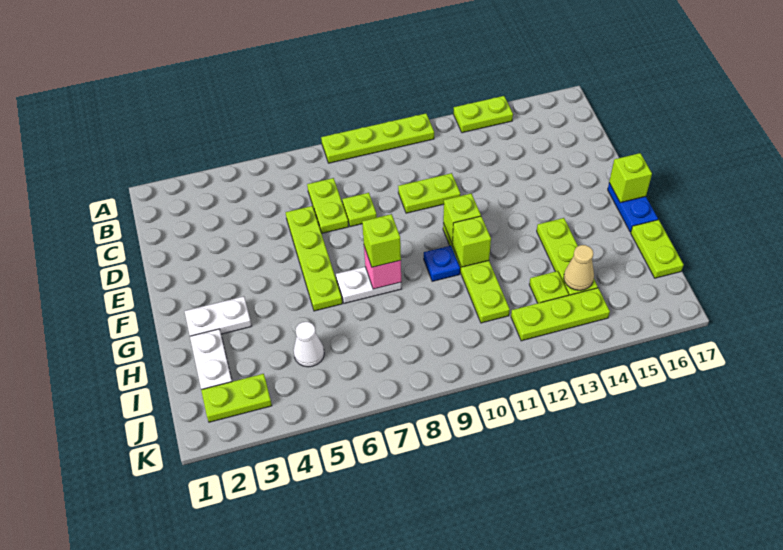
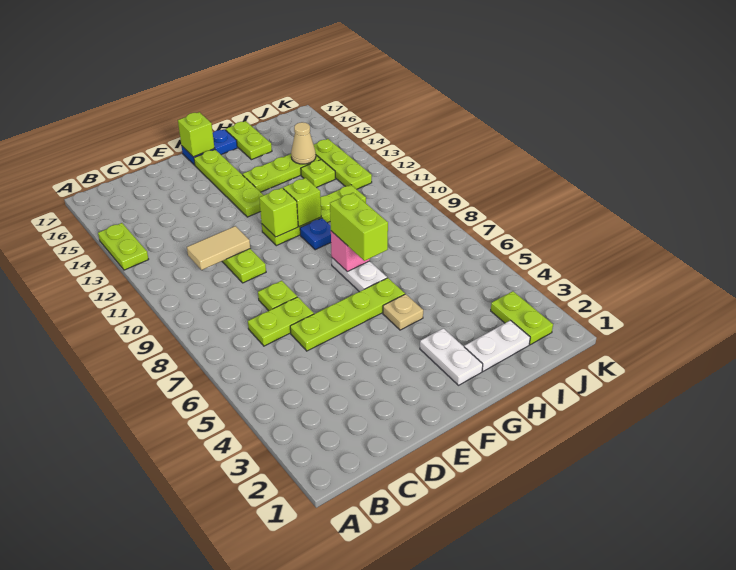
lime plate A8:A11 level 1 -> lime plate F13:F16 level 1
none -> tan tile C11:D11 level 2
none -> tan plate G5 level 1
lime brick G8 level 3 -> lime brick G7:G8 level 3
lime plate H17:I17 level 1 -> lime plate H16:H17 level 1
white cone I5 level 1 -> none

